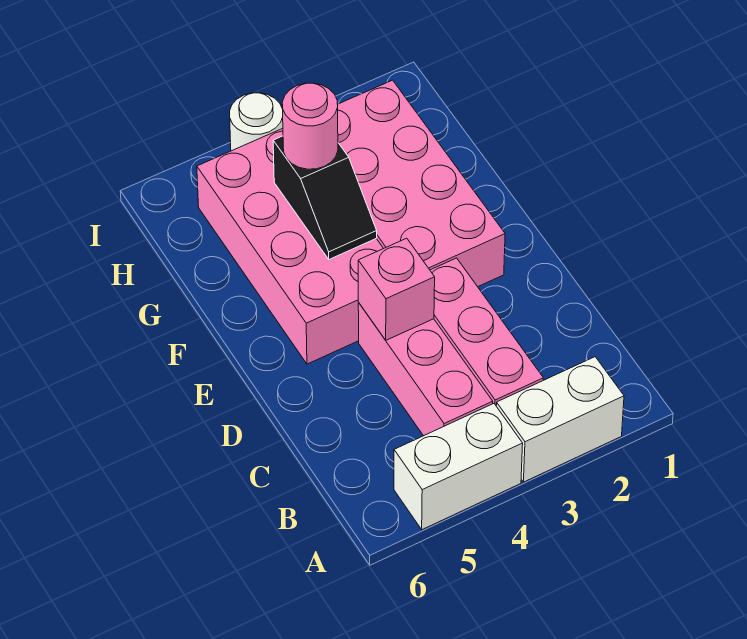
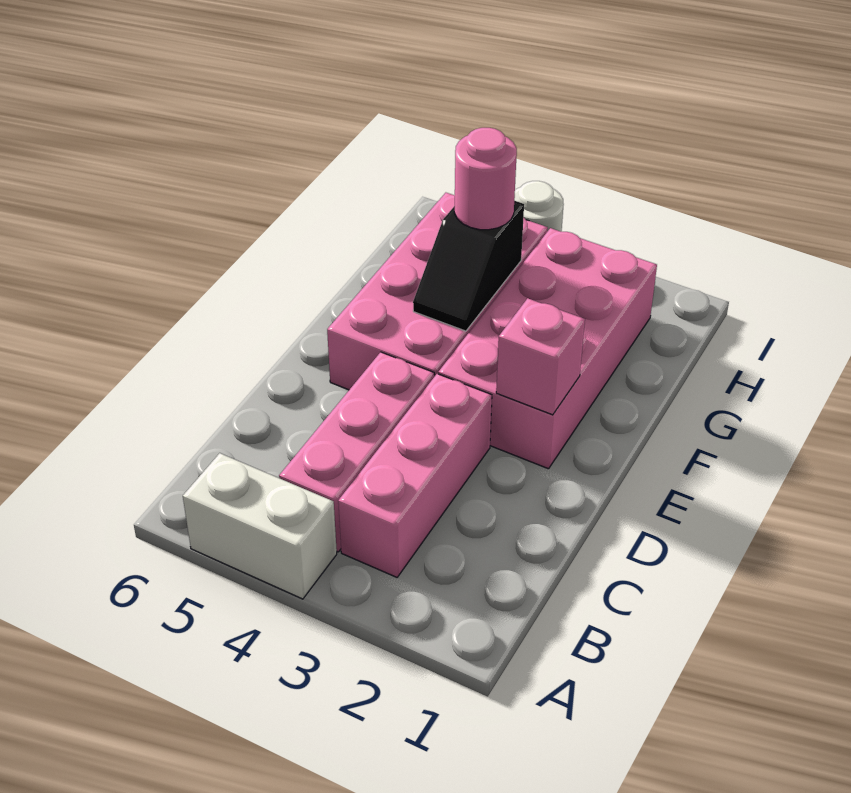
white brick A2:A3 level 1 -> none
pink brick D4 level 2 -> pink brick E2 level 2

